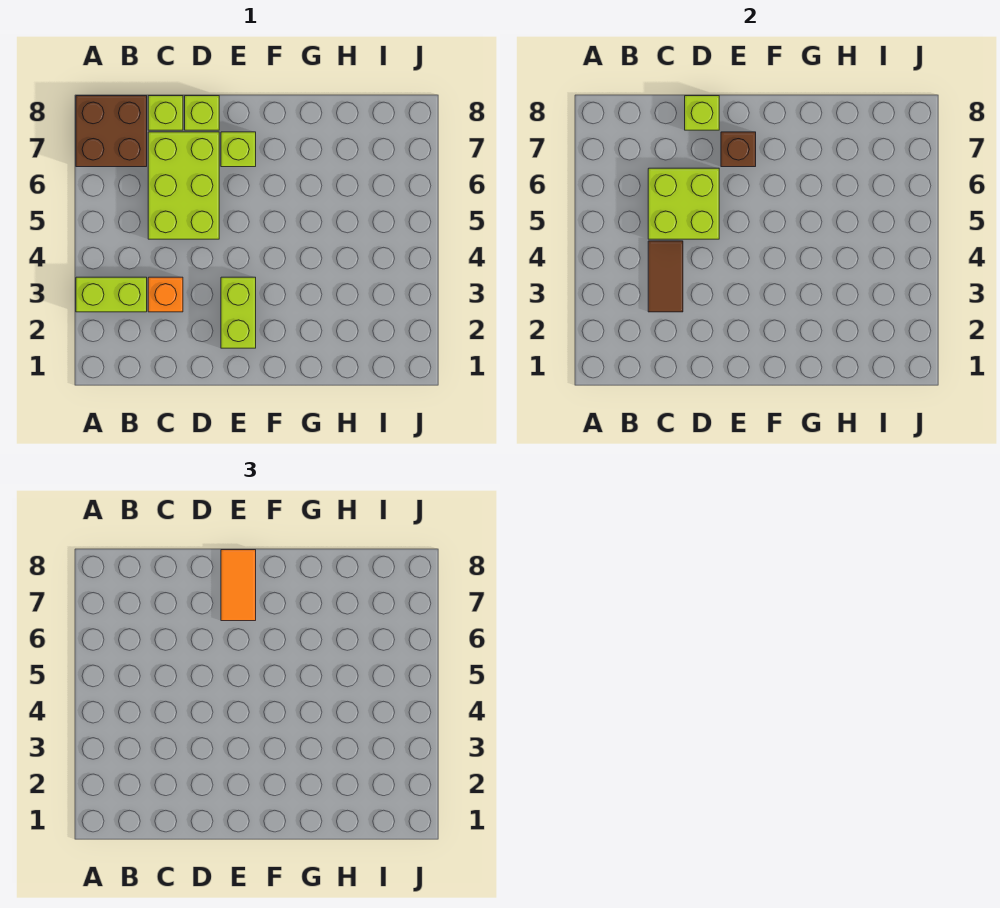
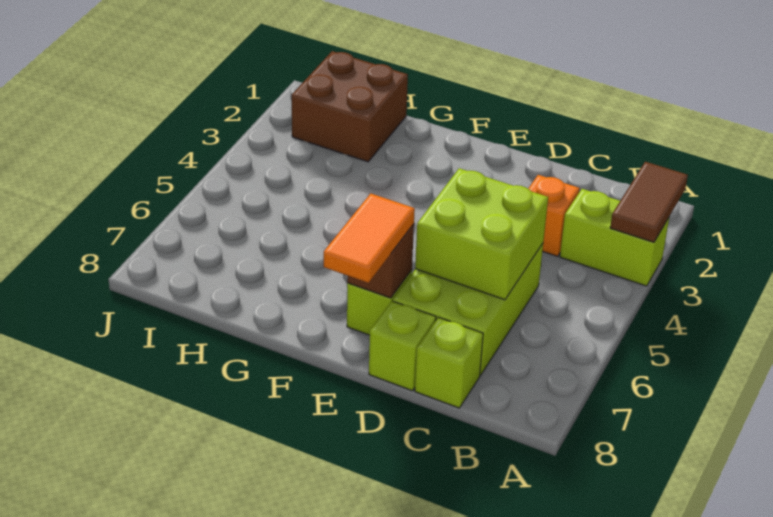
brown brick A7:B8 level 1 -> brown brick H1:I2 level 1
brown tile C3:C4 level 2 -> brown tile A2:A3 level 2
lime brick D8 level 2 -> none
lime brick E2:E3 level 1 -> none

